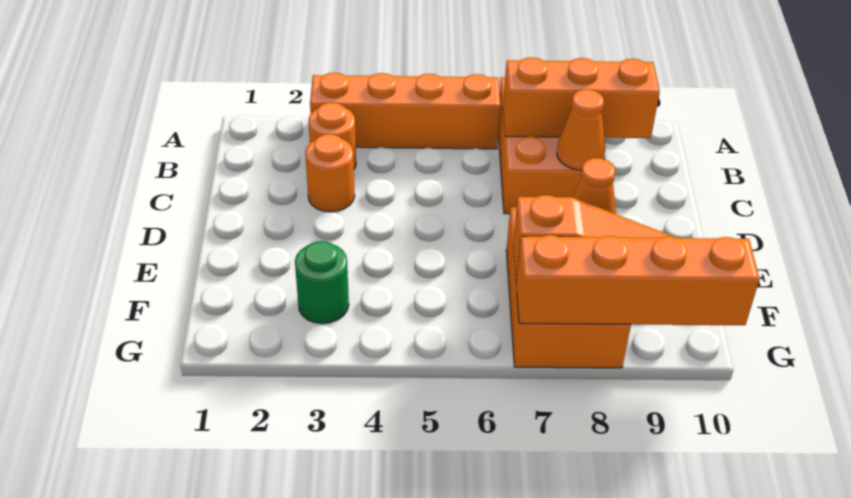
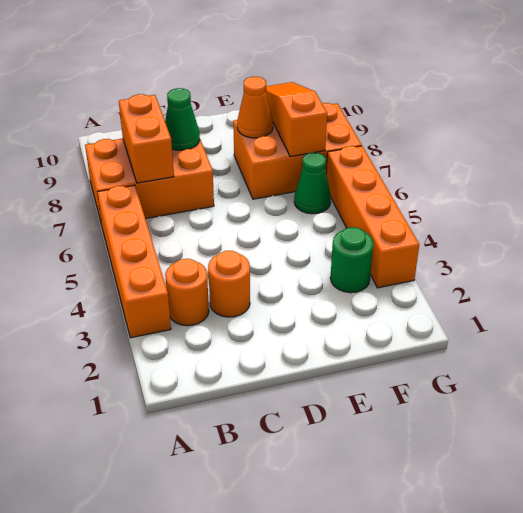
orange brick B7:B9 level 2 -> orange brick B7:B8 level 2
orange cone C8 level 2 -> green cone C8 level 2
none -> green cone F6 level 1
orange brick G7:G10 level 2 -> orange brick G3:G6 level 1

